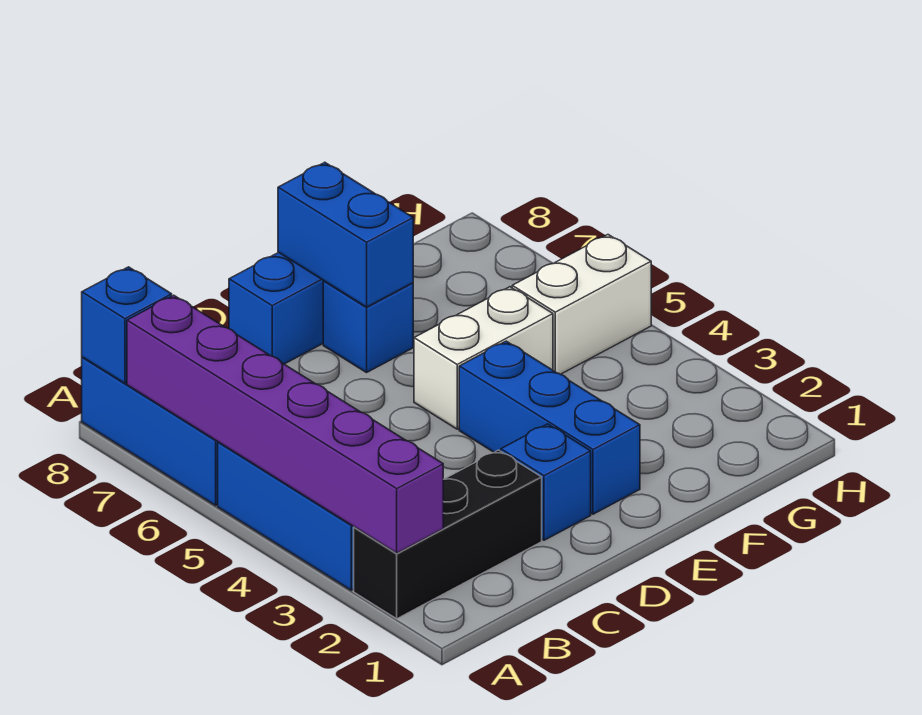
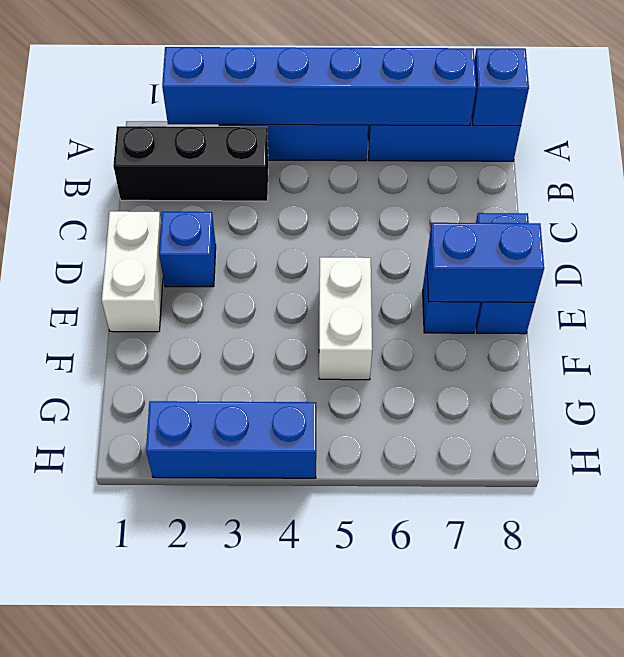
black brick A2:C2 level 1 -> black brick B1:B3 level 1
purple brick A2:A7 level 2 -> blue brick A2:A7 level 2
blue brick E2:E4 level 1 -> blue brick H2:H4 level 1
white brick G5:H5 level 1 -> white brick D1:E1 level 1

